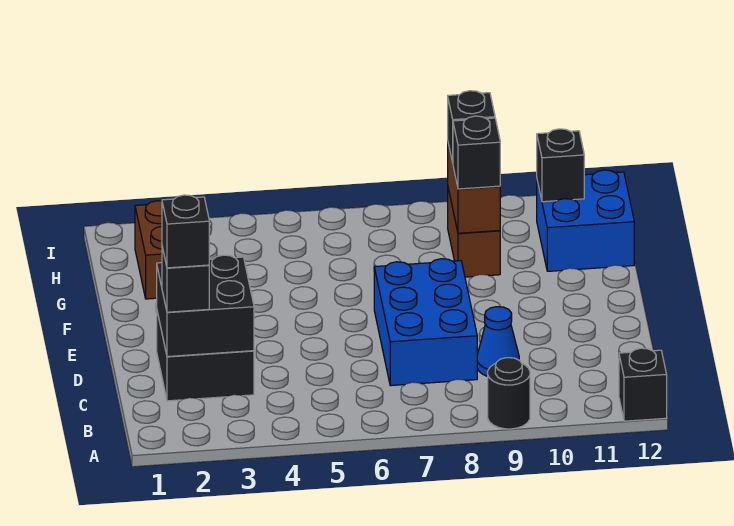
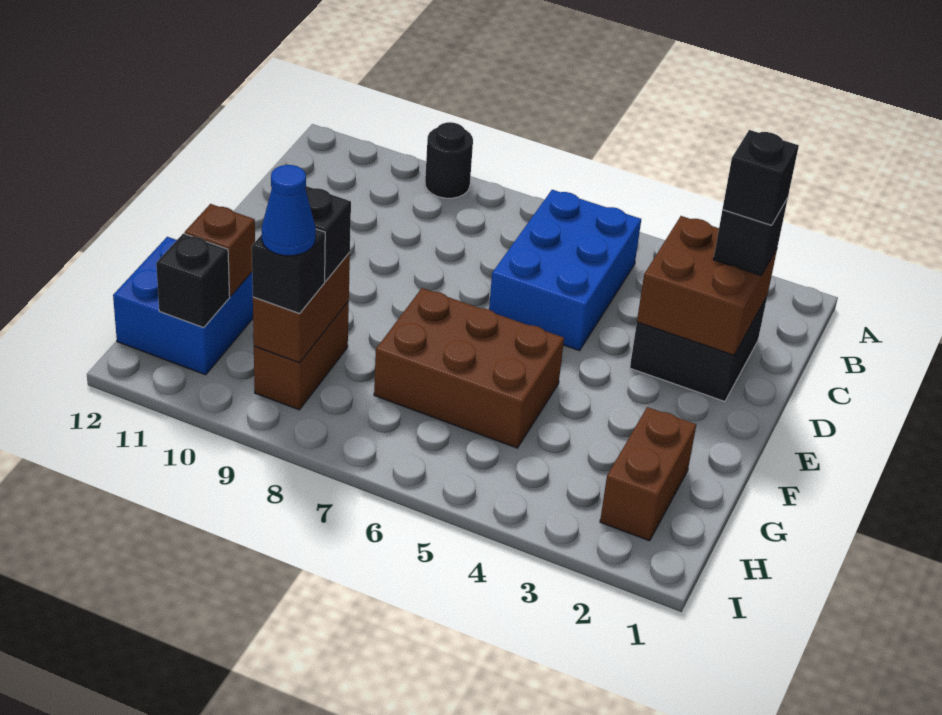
black brick A12 level 1 -> none
black brick C2:D3 level 2 -> brown brick C2:D3 level 2
blue brick C7:E8 level 1 -> blue brick B5:D6 level 1
blue cone C9 level 1 -> blue cone H9 level 4
none -> brown brick F5:G7 level 1
none -> brown brick G11 level 2

